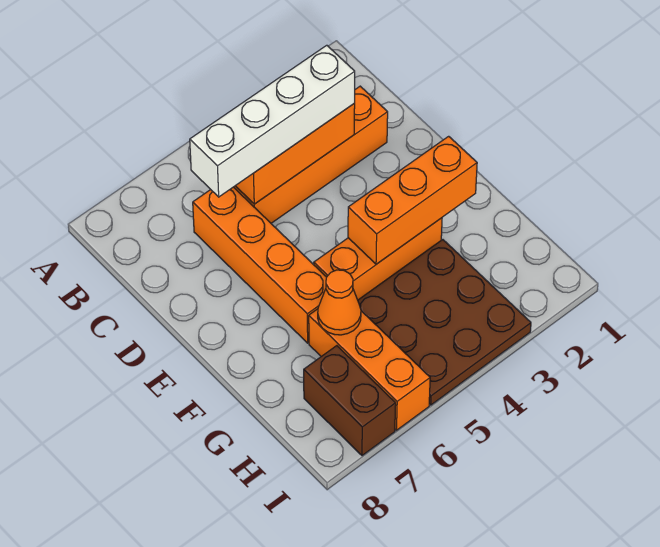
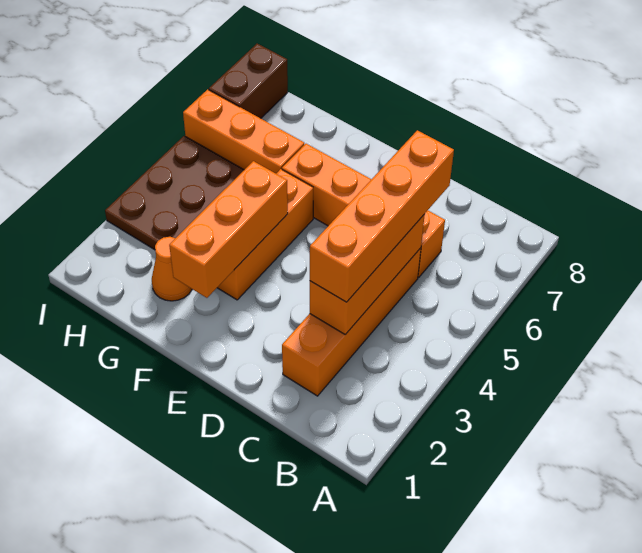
white brick C3:C6 level 3 -> orange brick C3:C6 level 3
orange cone G6 level 2 -> orange cone G2 level 1
brown brick H7:I7 level 1 -> brown brick I7:I8 level 1

